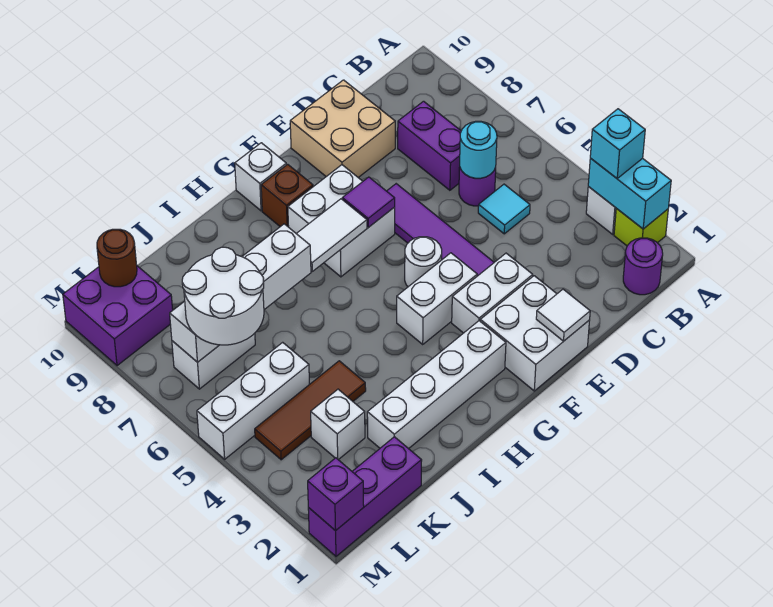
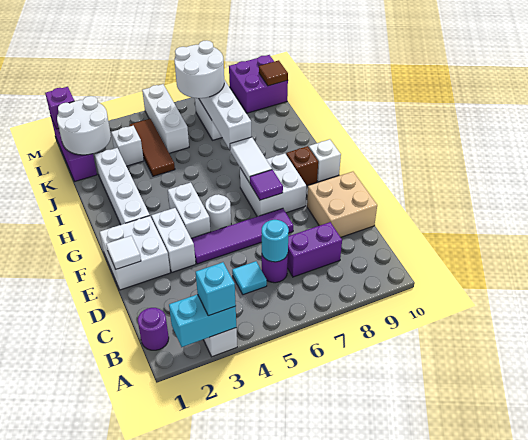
lime brick A2 level 1 -> none
none -> white round brick K1:L2 level 2
brown round brick L10 level 2 -> brown tile L10 level 2

